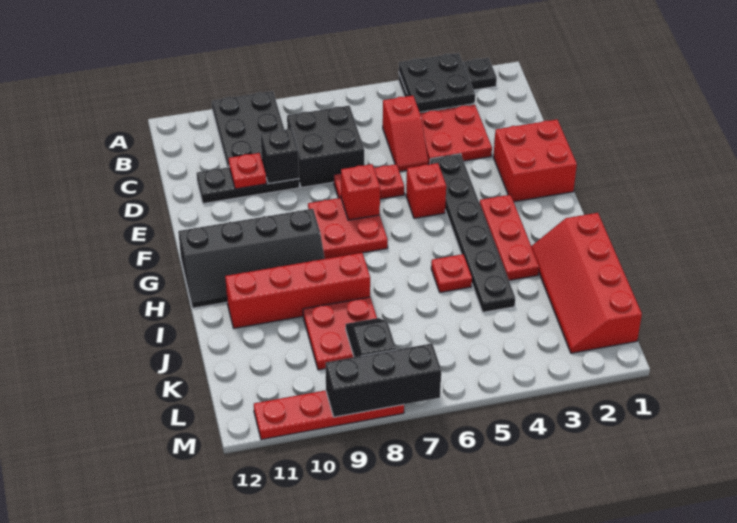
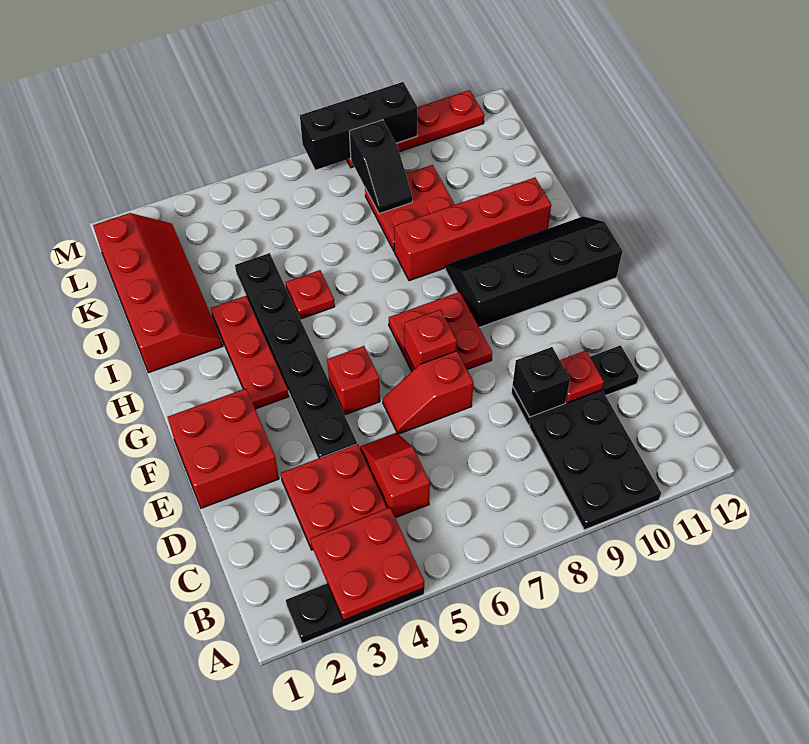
black plate A3:B4 level 2 -> red plate A3:B4 level 2
black brick C7:D8 level 1 -> none
red plate E6:E7 level 1 -> red slope E6:E7 level 1 top 7

